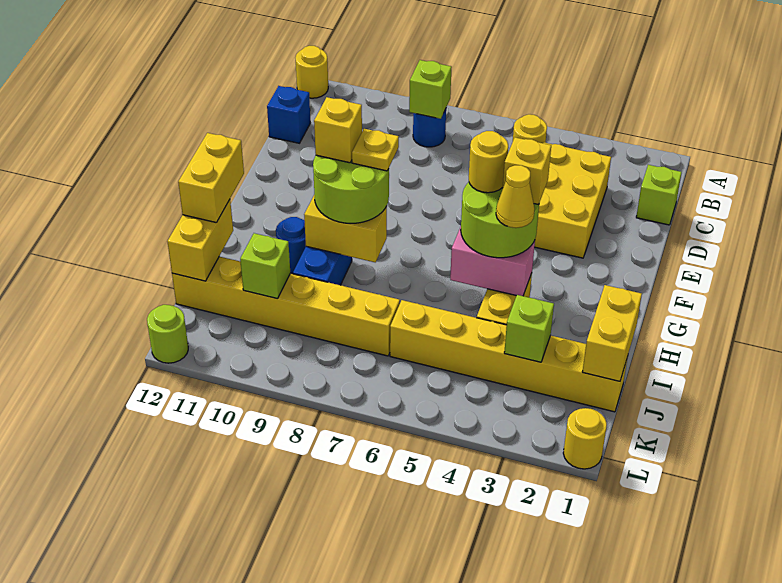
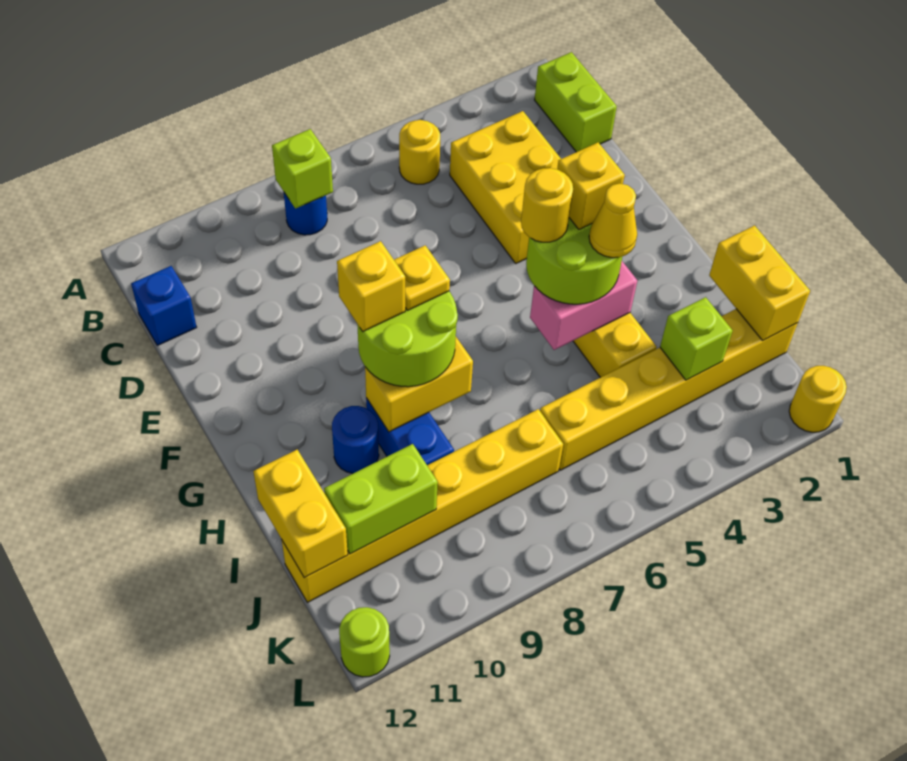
yellow round brick A12 level 1 -> none
lime brick C1 level 1 -> lime brick B1:C1 level 1
yellow brick H12:I12 level 3 -> none
lime brick J10 level 2 -> lime brick J10:J11 level 2

